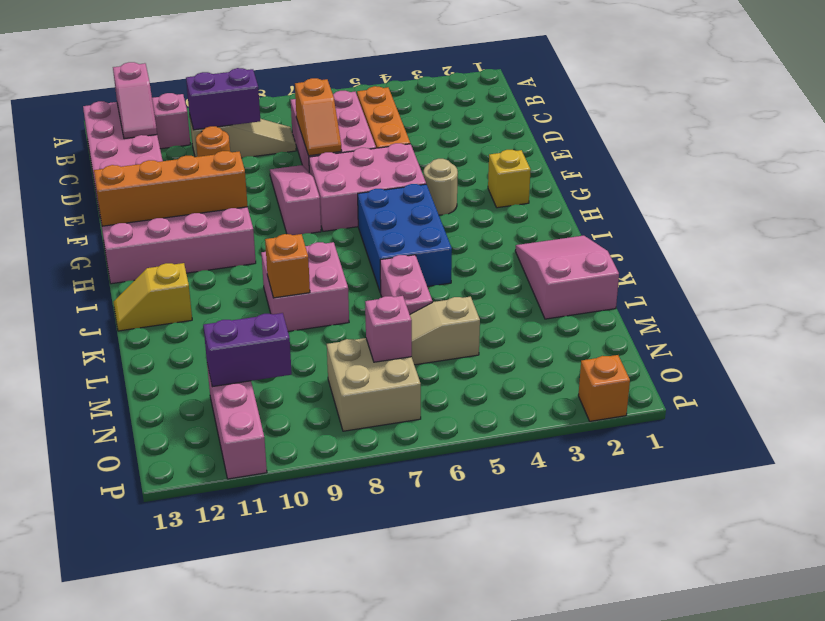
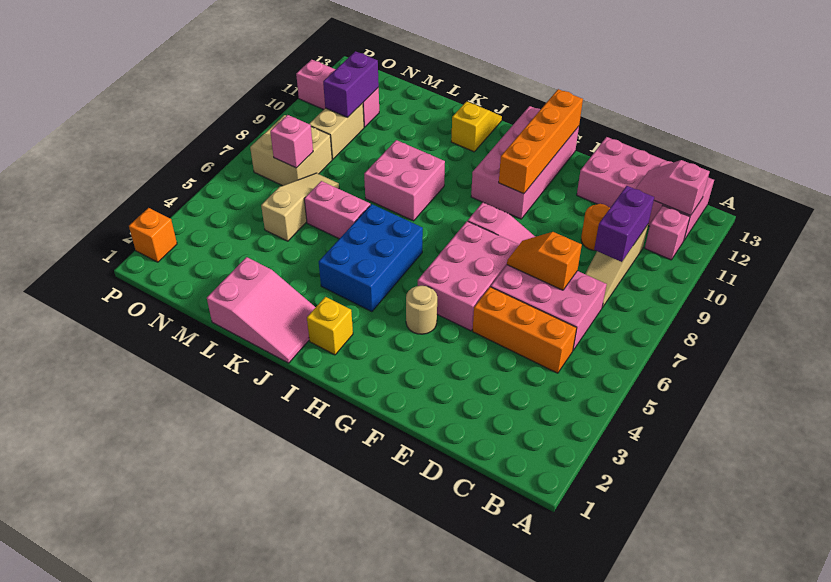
yellow brick G2 level 1 -> yellow brick I2 level 1
blue brick H5:J6 level 1 -> blue brick I4:J6 level 1
orange brick K9 level 2 -> none
none -> tan brick N9:N10 level 1

